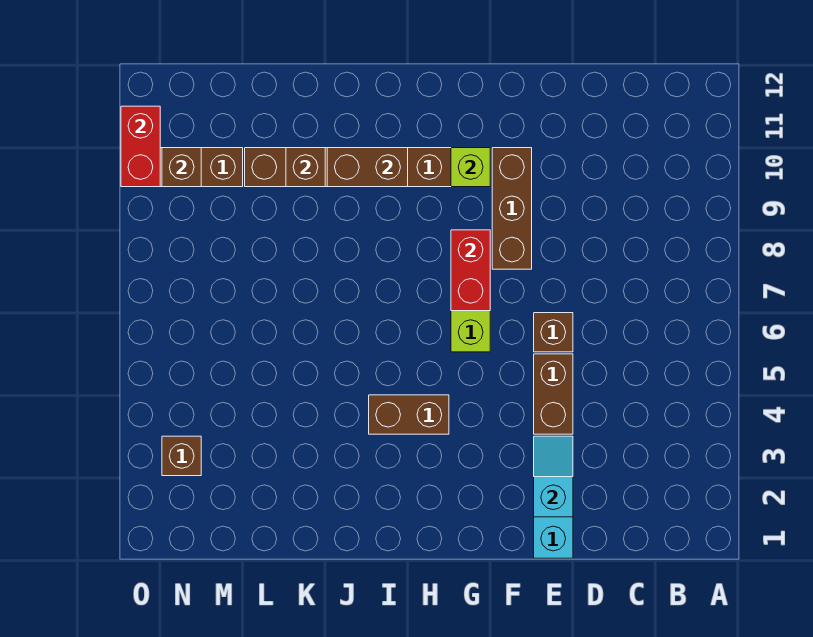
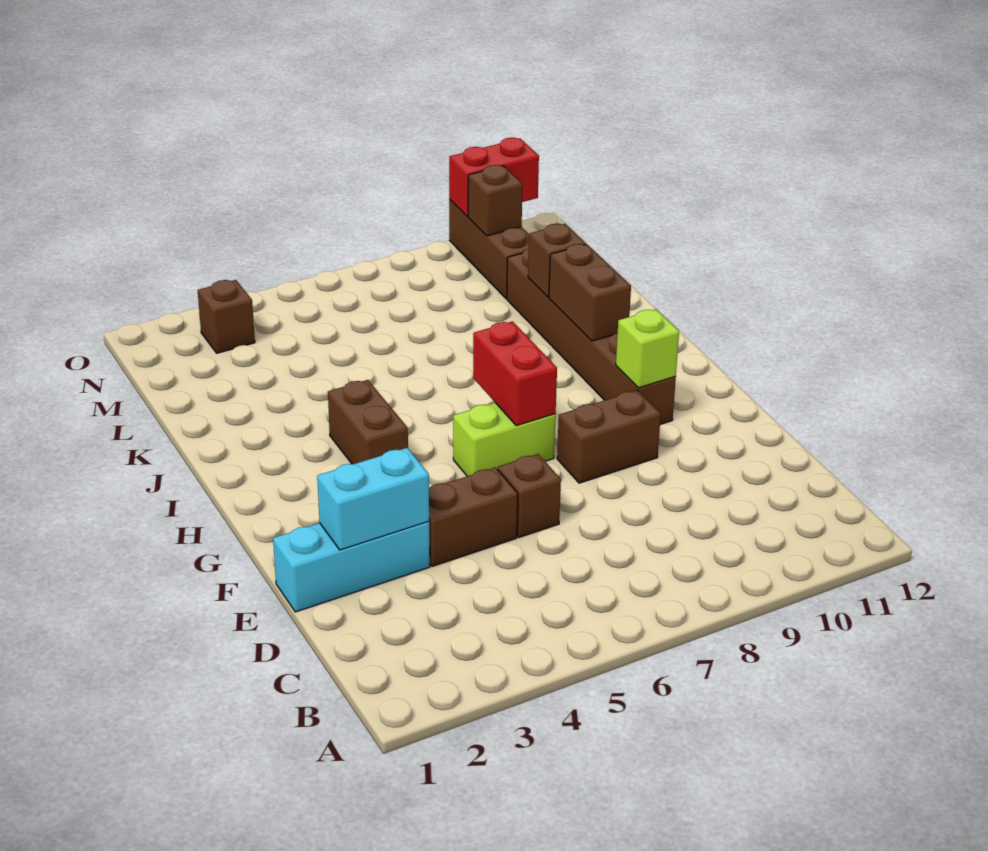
cyan slope E2:E3 level 2 top 2 -> cyan brick E2:E3 level 2
brown brick F8:F10 level 1 -> brown brick F8:F9 level 1
red brick G7:G8 level 2 -> red brick G7:H7 level 2

